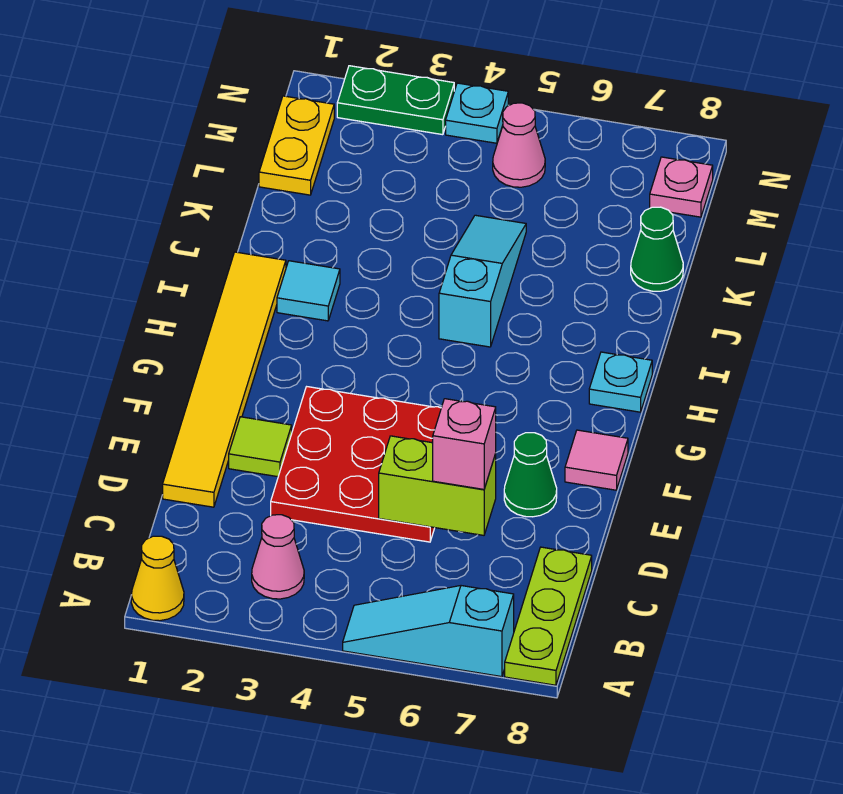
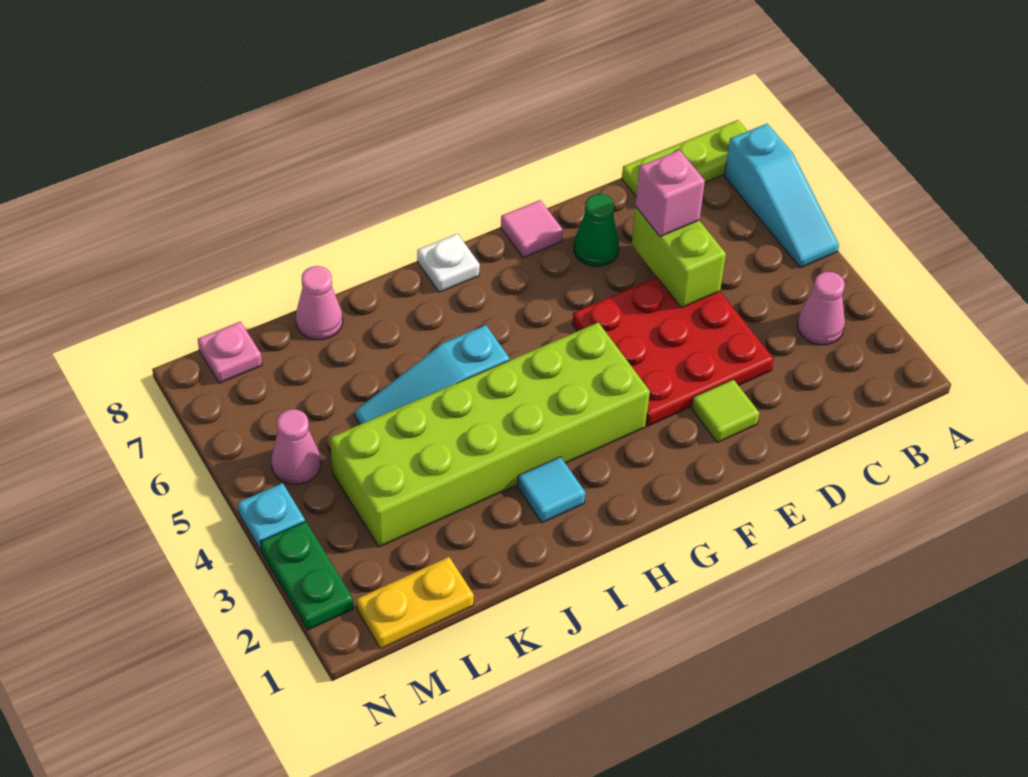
yellow cone A1 level 1 -> none
yellow tile D1:I1 level 1 -> none
none -> lime brick G3:L4 level 1
cyan plate H8 level 1 -> white plate H8 level 1
green cone K8 level 1 -> pink cone K8 level 1

